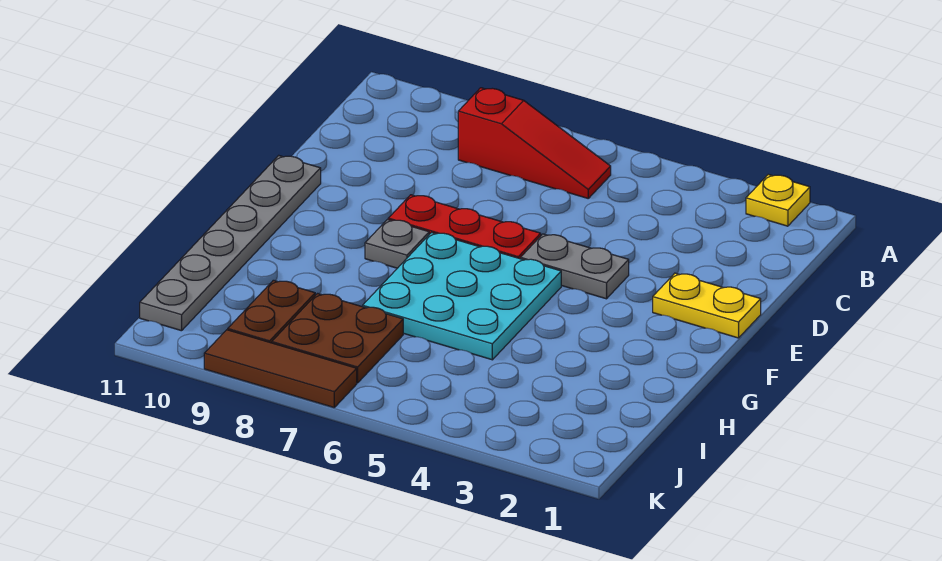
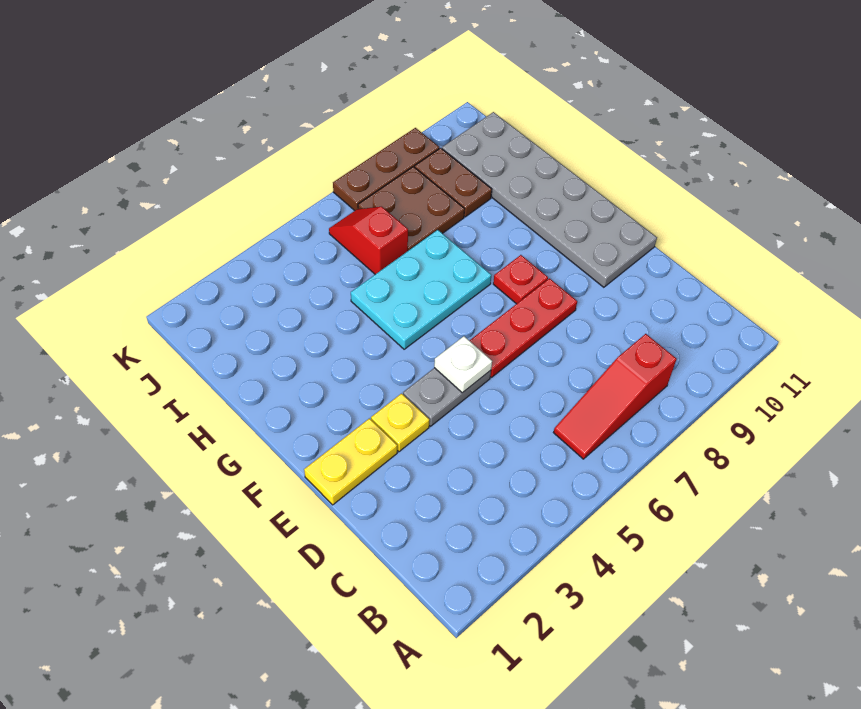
yellow plate A2 level 1 -> yellow plate E3 level 1
none -> white plate E5 level 2
grey plate E11:J11 level 1 -> grey plate E10:J11 level 1
cyan plate F5:H7 level 1 -> cyan plate G5:H7 level 1
grey plate F8 level 1 -> red plate F8 level 1
none -> red slope I6:J6 level 1 top I
brown tile K7:K9 level 1 -> brown plate K7:K9 level 1

